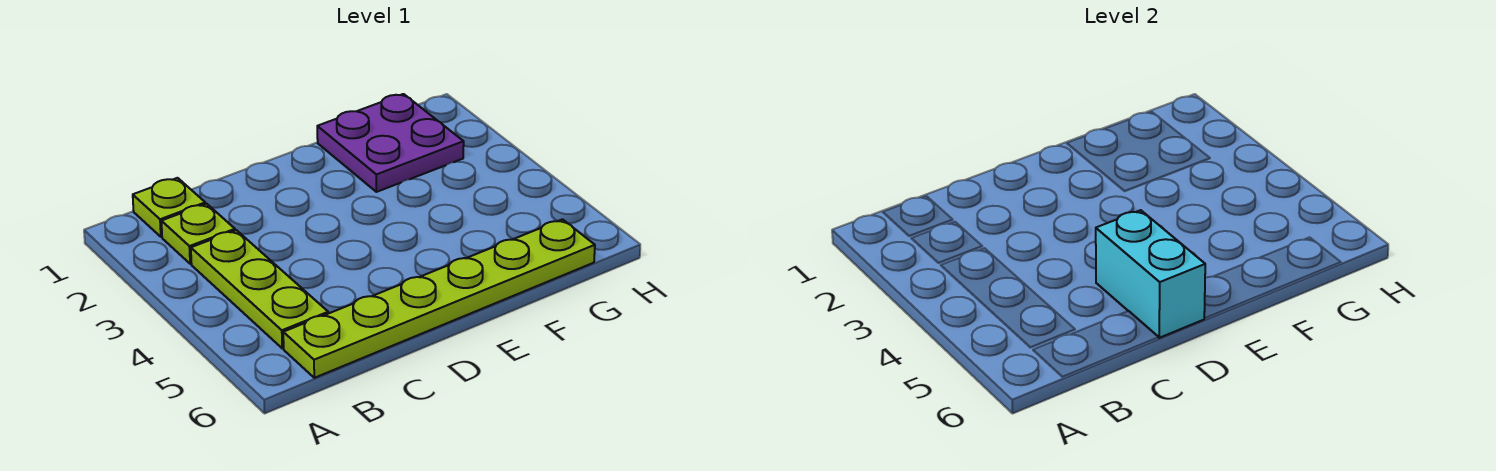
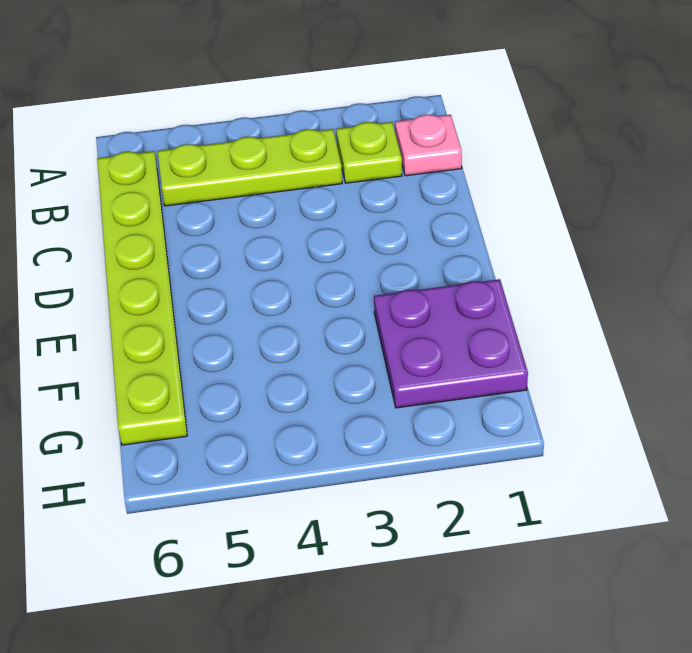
lime plate B1 level 1 -> pink plate B1 level 1
cyan brick D5:D6 level 2 -> none

